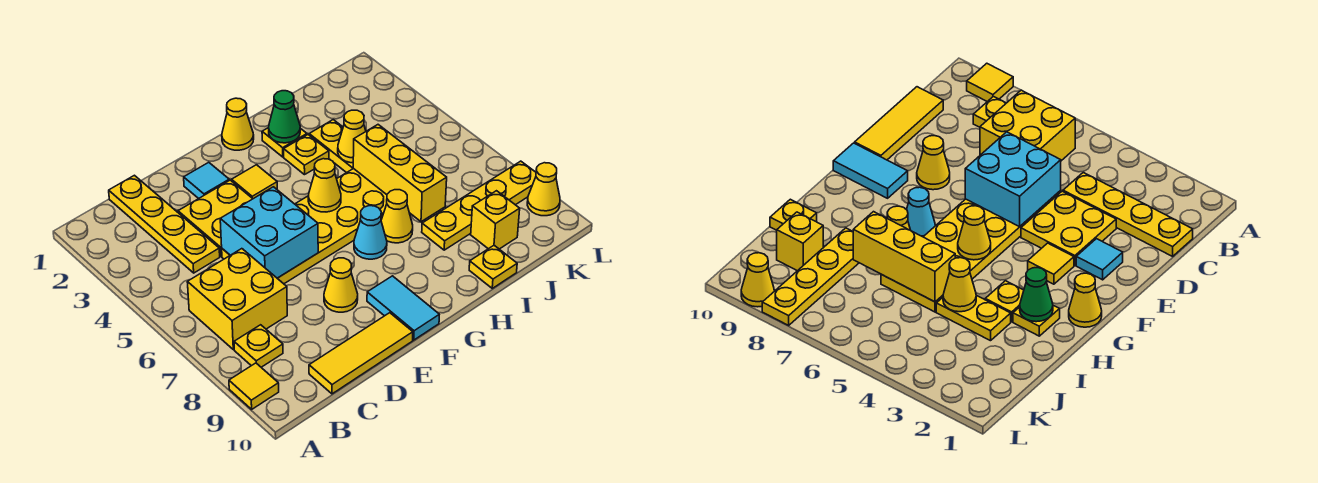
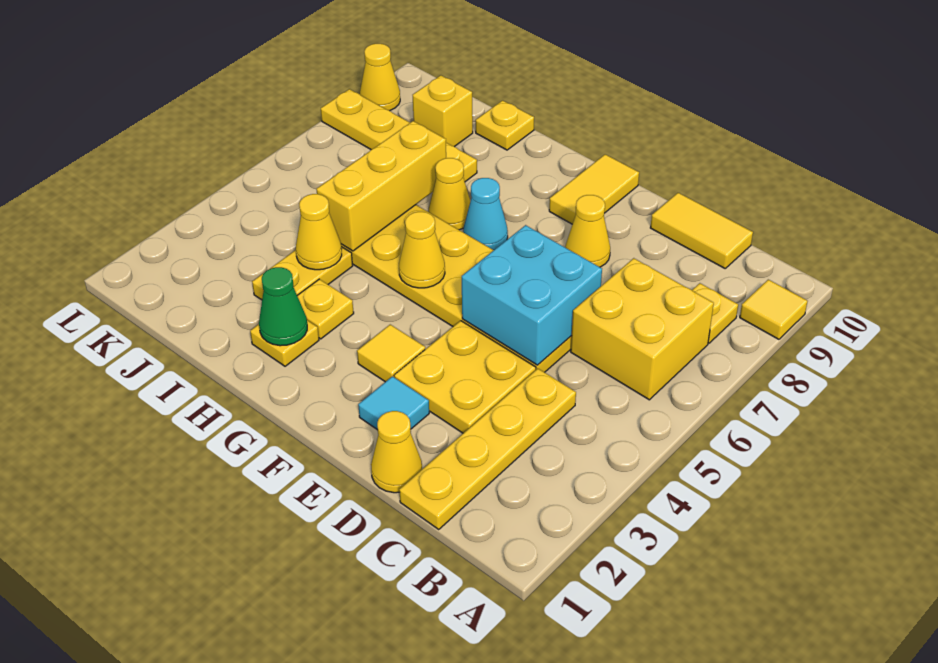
yellow tile C10:E10 level 1 -> yellow tile C10:D10 level 1
cyan tile F9:F10 level 1 -> yellow tile F9:F10 level 1
yellow cone G1 level 1 -> yellow cone D1 level 1

